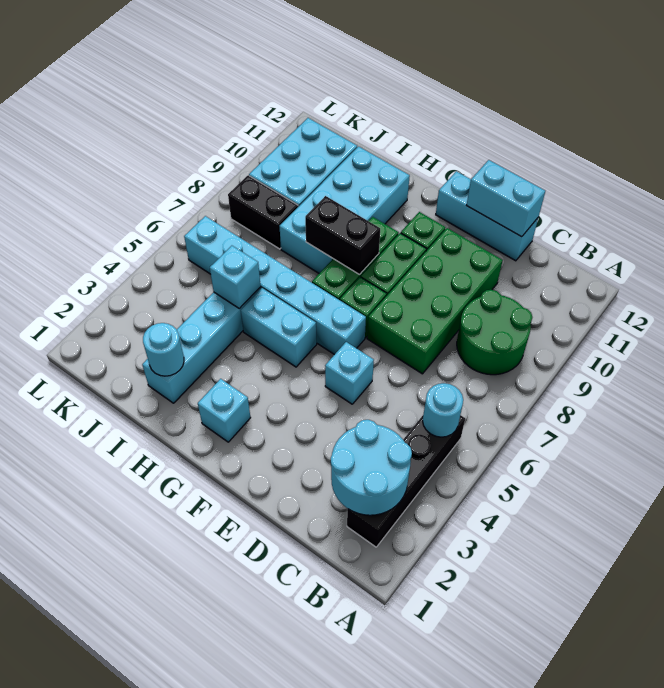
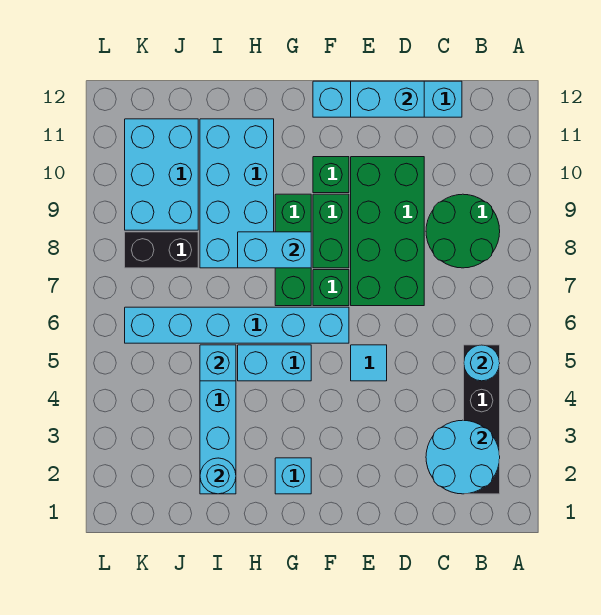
cyan brick D12:F12 level 1 -> cyan brick C12:F12 level 1
cyan brick E5 level 1 -> cyan tile E5 level 1
black brick G8:H8 level 2 -> cyan brick G8:H8 level 2

